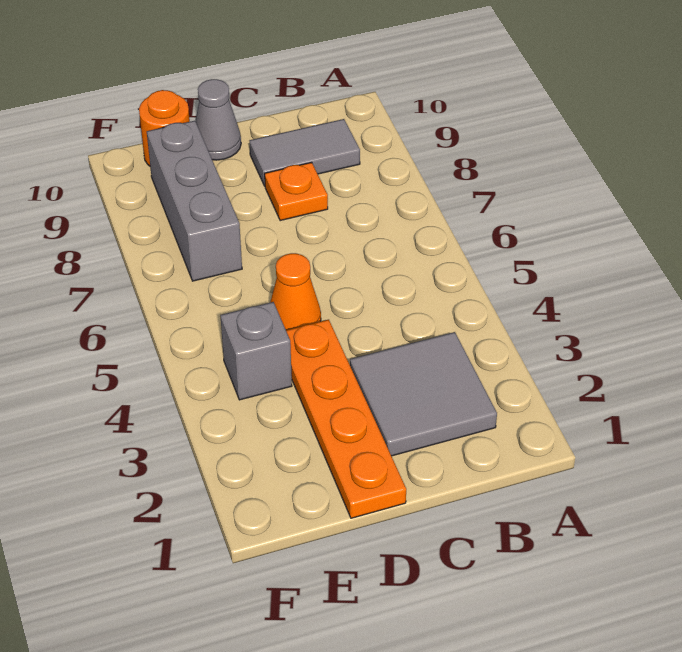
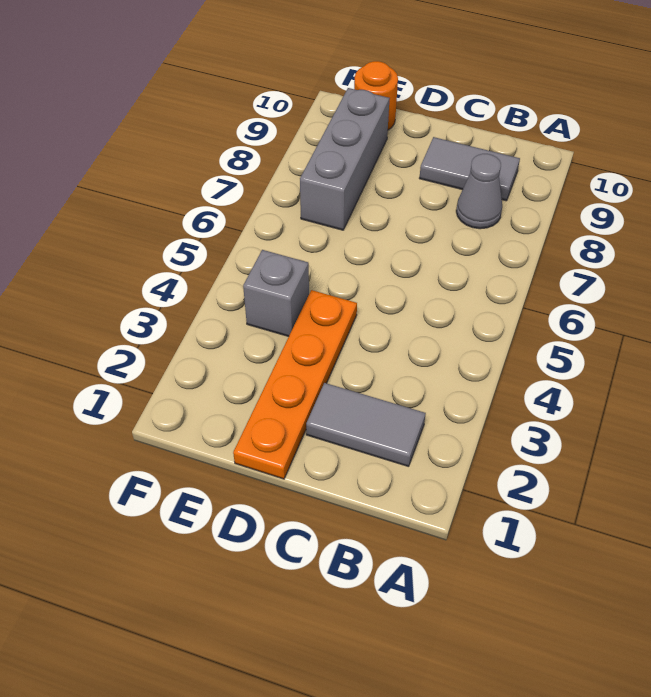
grey tile B2:C3 level 1 -> grey tile B2:C2 level 1
orange plate C8 level 1 -> none
orange cone D5 level 1 -> none
grey cone D10 level 1 -> grey cone B8 level 1

